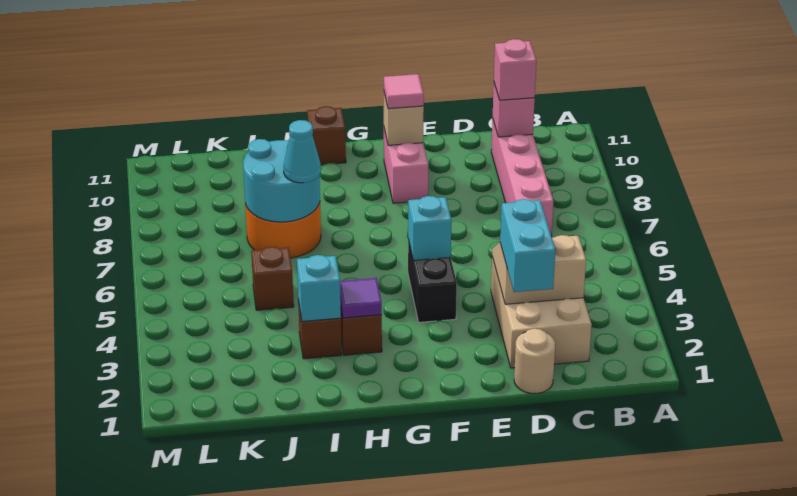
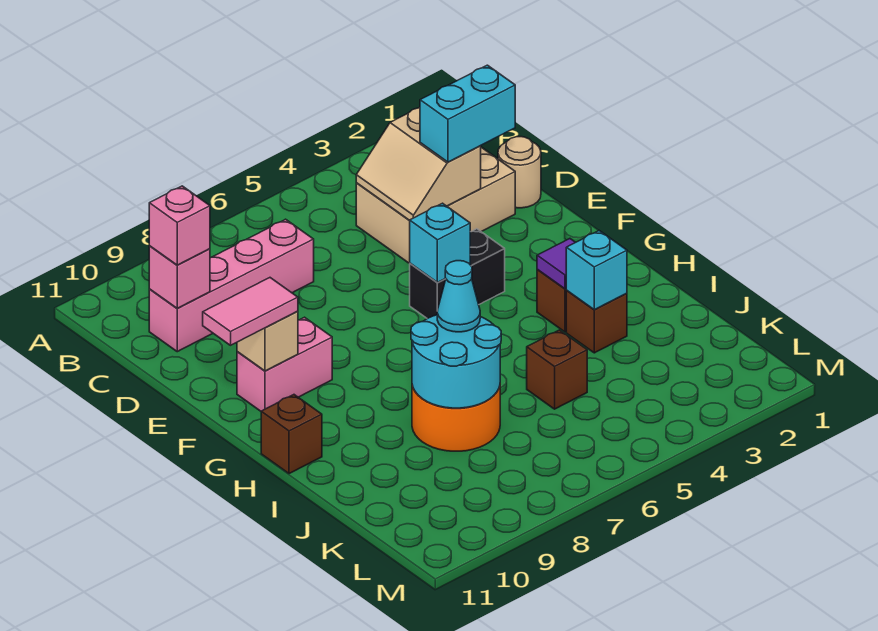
pink tile F10 level 3 -> pink tile F10:F11 level 3

